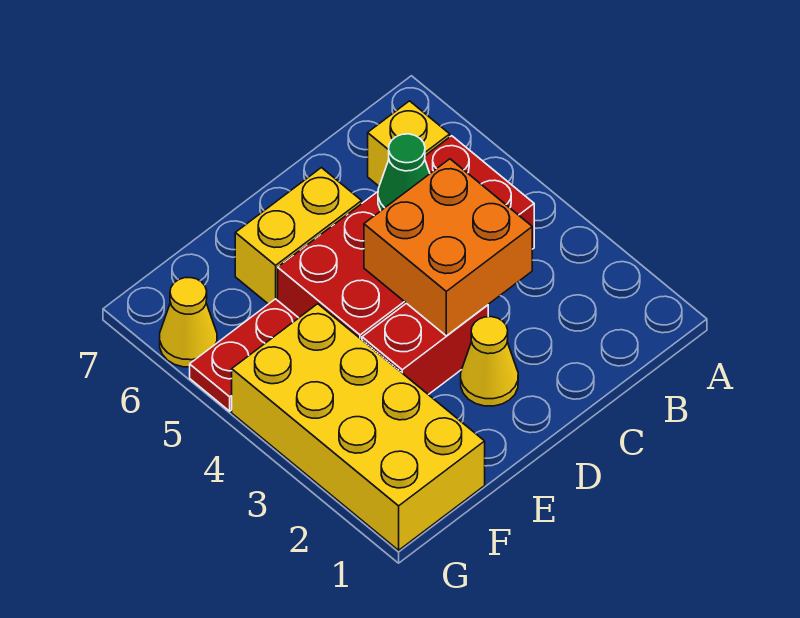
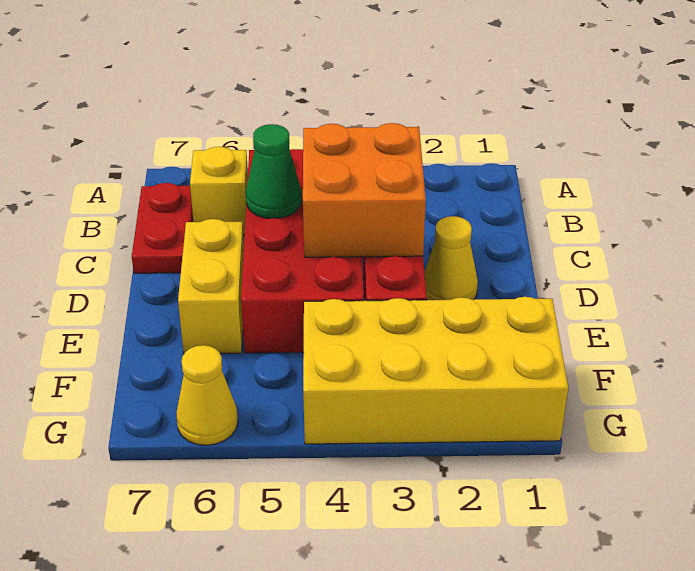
red plate F5:G5 level 1 -> red plate B7:C7 level 1

